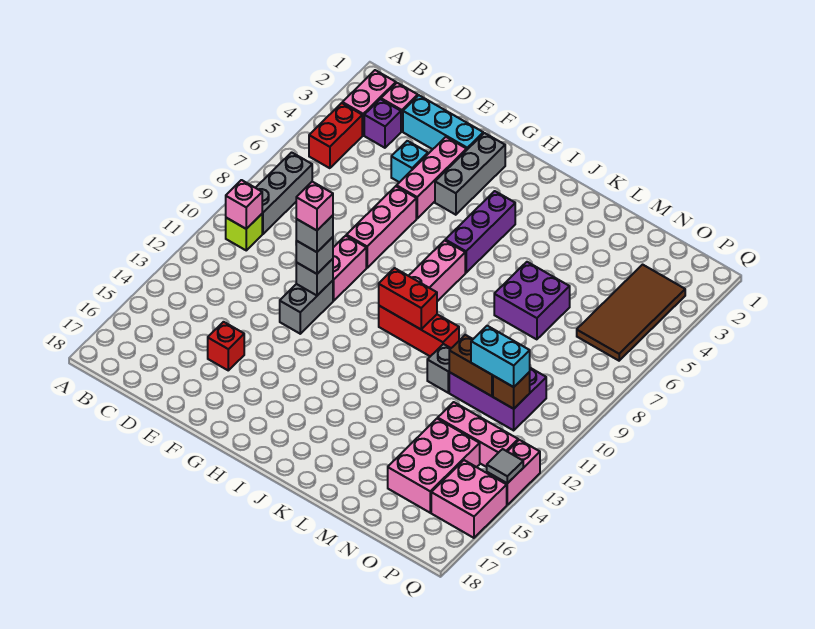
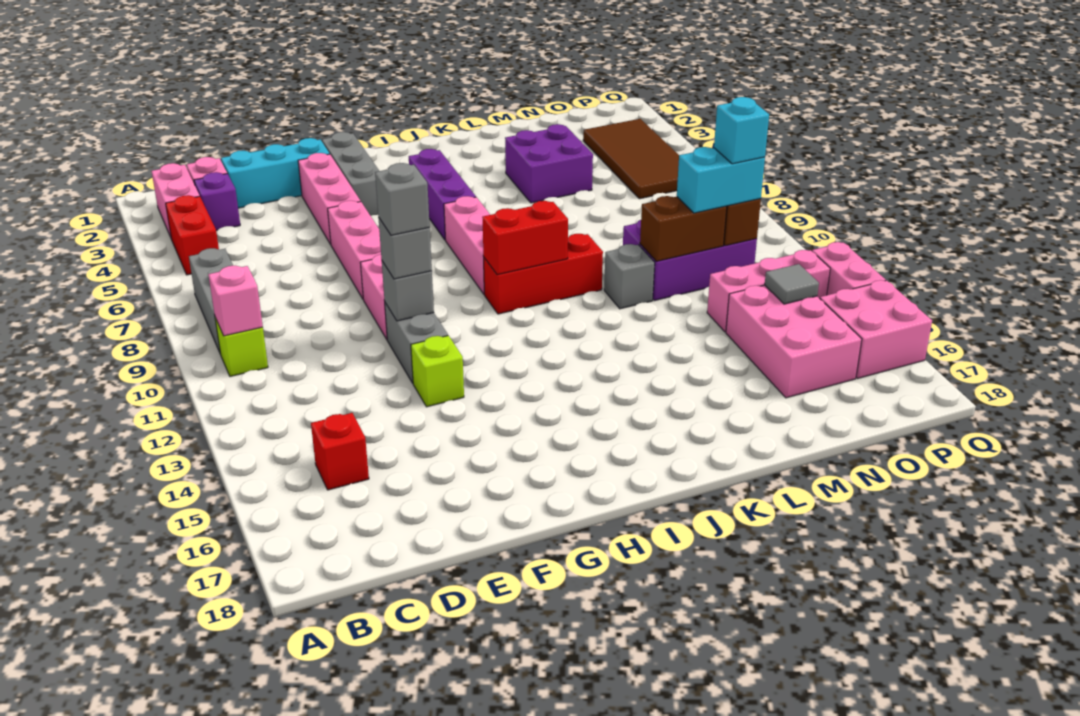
cyan brick E4 level 1 -> cyan brick O11 level 4
red brick E15 level 1 -> red brick C15 level 1
pink brick F11 level 5 -> none
none -> lime brick F13 level 1
purple brick L6:M7 level 1 -> purple brick L4:M5 level 1
grey tile Q14 level 2 -> grey tile O14 level 2

